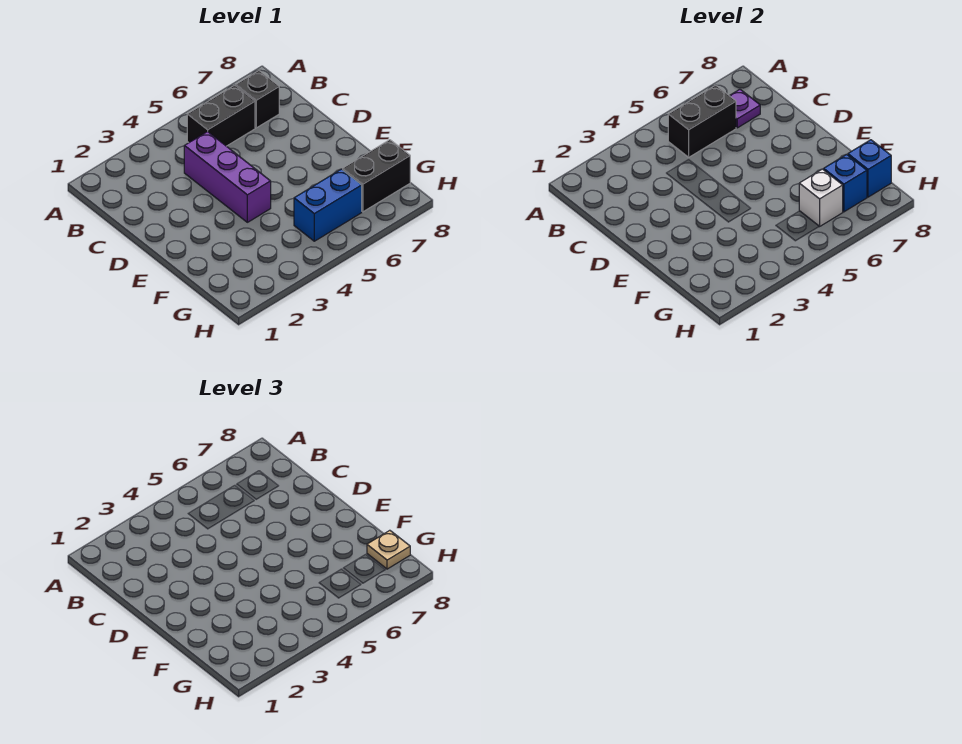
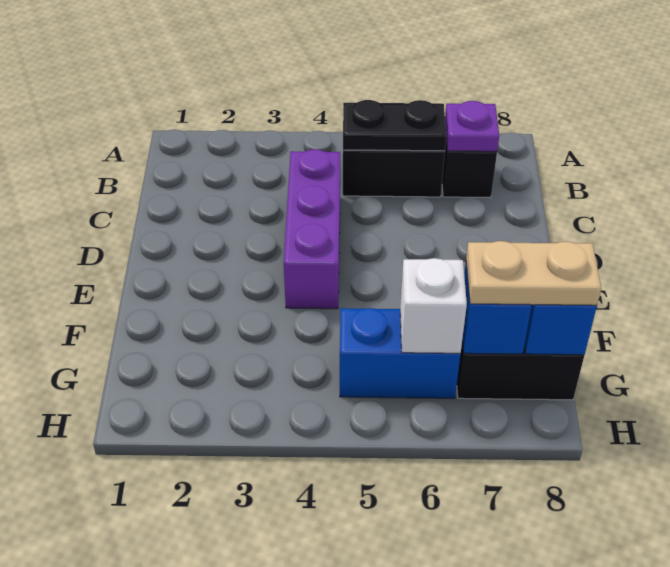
black brick B5:B6 level 2 -> black plate B5:B6 level 2
tan plate G8 level 3 -> tan plate G7:G8 level 3

